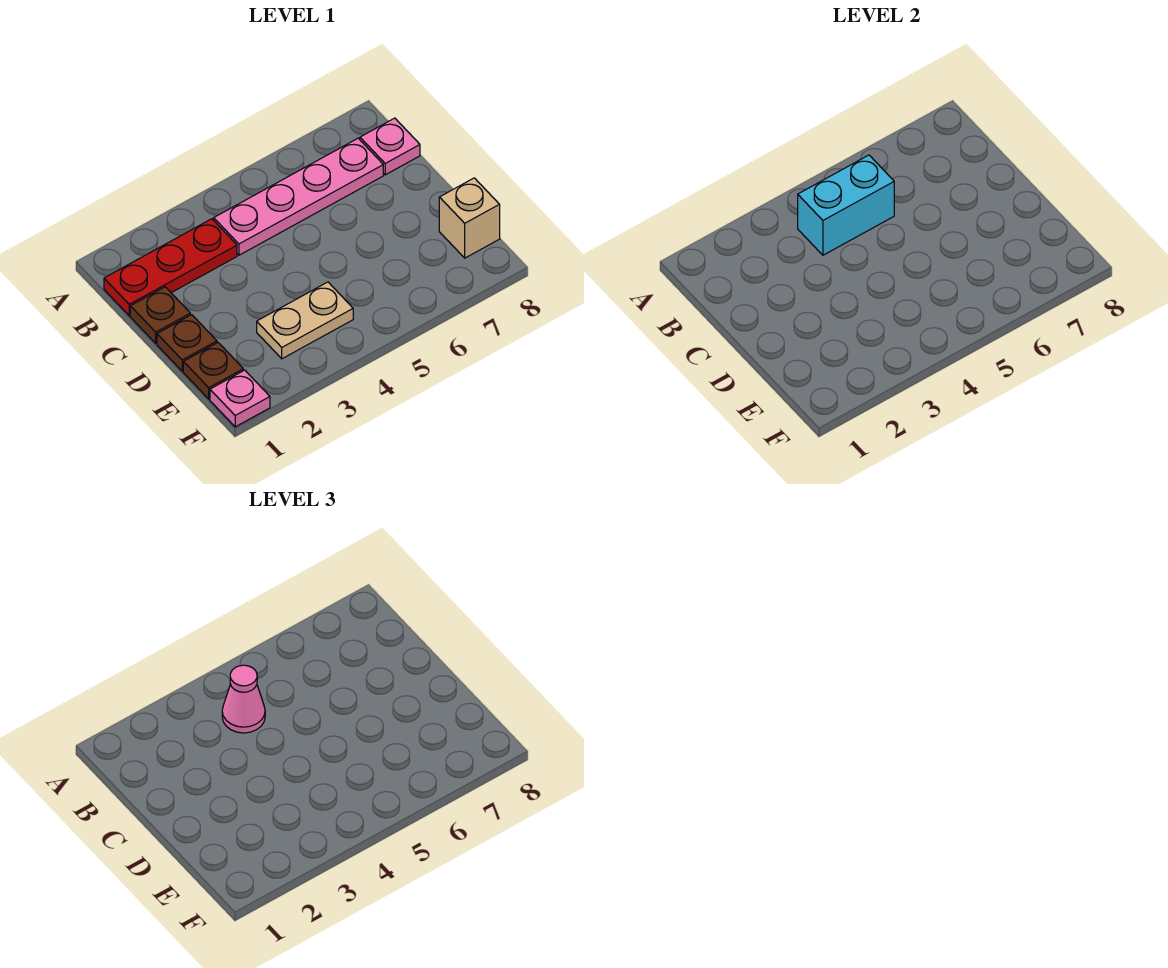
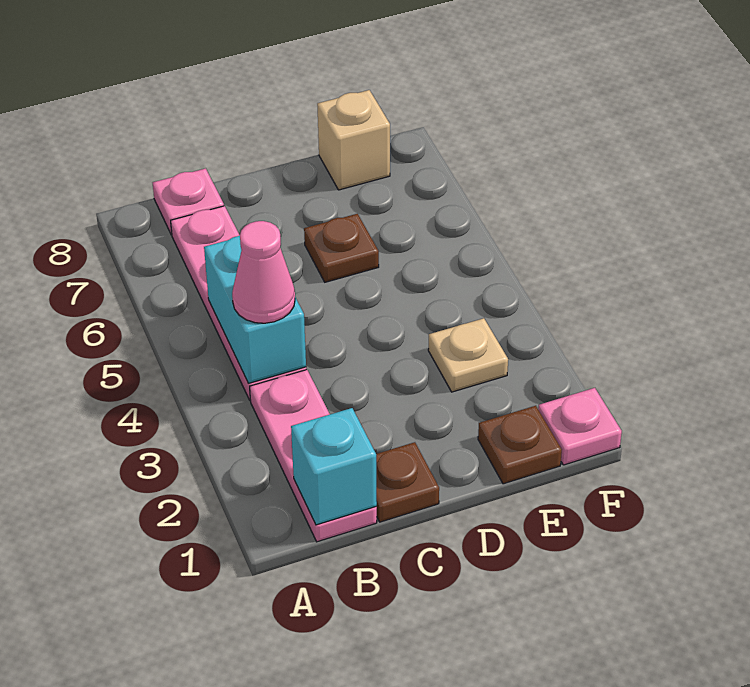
red plate B1:B3 level 1 -> pink plate B1:B3 level 1
none -> cyan brick B1 level 2
brown plate D1 level 1 -> brown plate D6 level 1
tan plate E3:E4 level 1 -> tan plate E3 level 1

